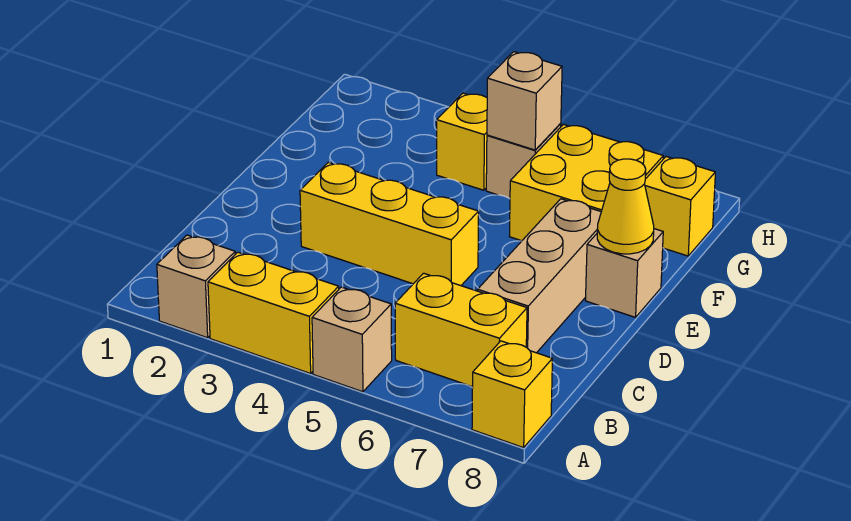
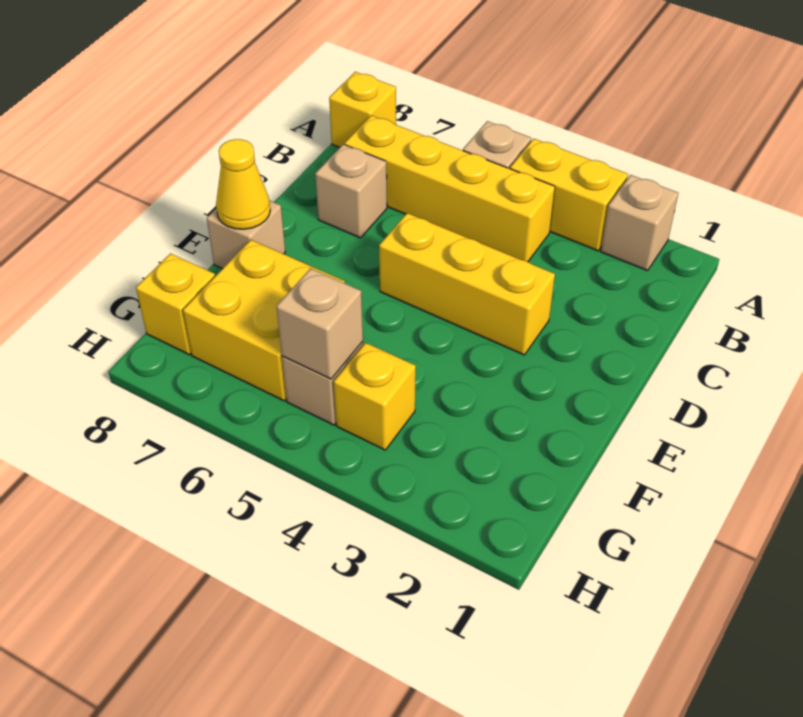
yellow brick B6:B7 level 1 -> yellow brick B4:B7 level 1
tan brick C7:E7 level 1 -> tan brick C7 level 1

